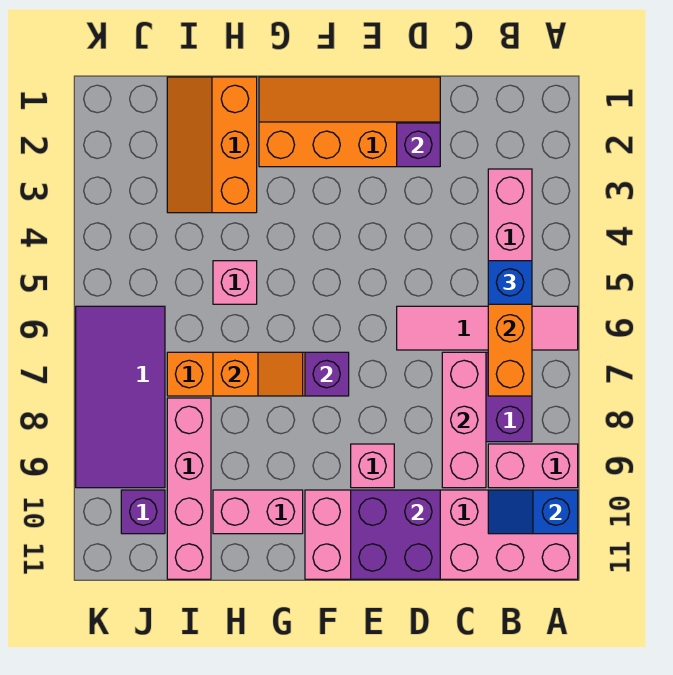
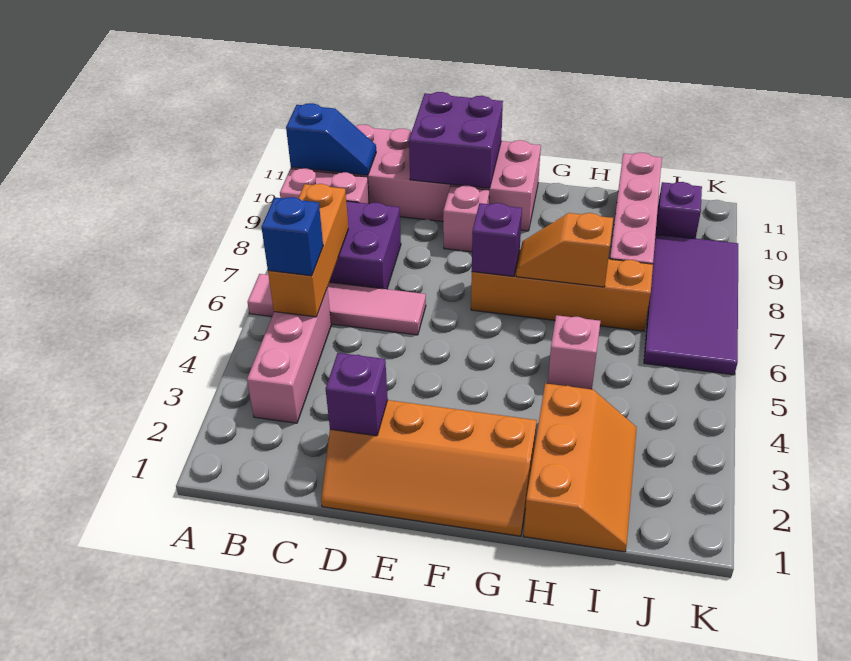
pink brick C7:C9 level 2 -> none
pink brick G10:H10 level 1 -> none

